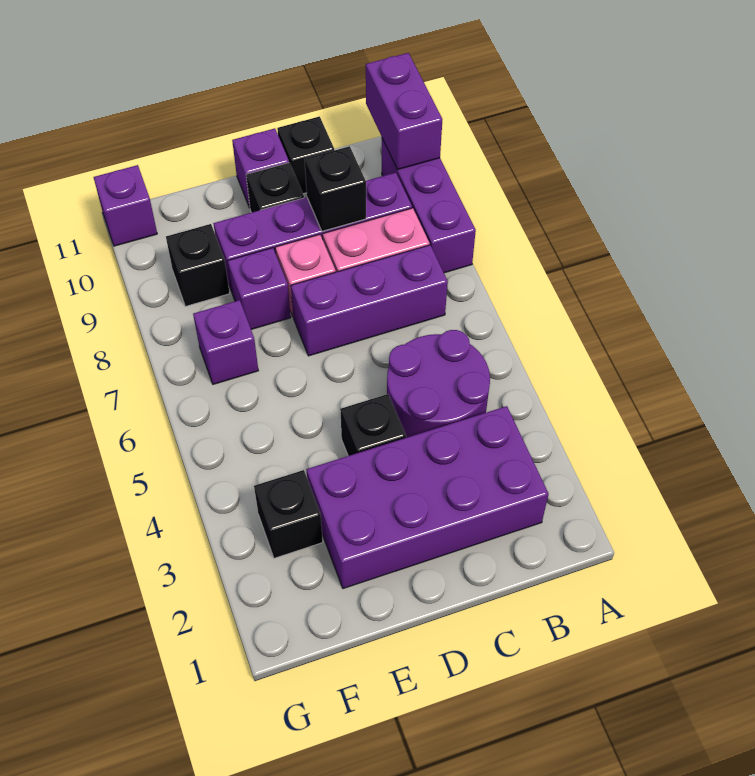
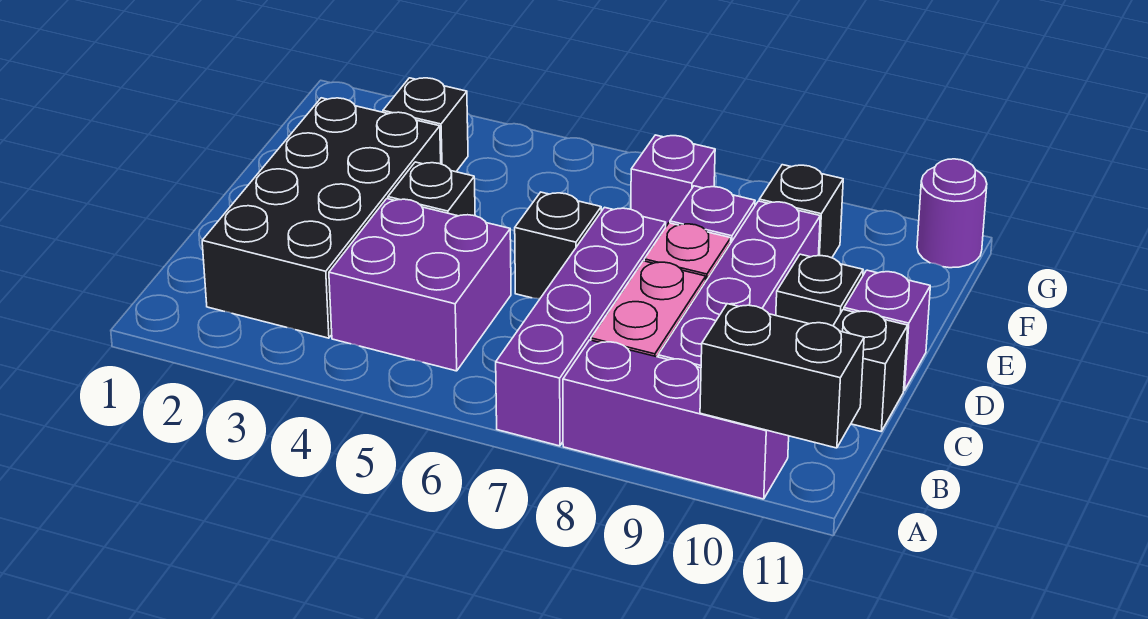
purple brick A10:A11 level 2 -> black brick A10:A11 level 2
purple brick B2:E3 level 1 -> black brick B2:E3 level 1
purple round brick B4:C5 level 1 -> purple brick B4:C5 level 1
purple brick B7:D7 level 1 -> purple brick A7:D7 level 1
black brick C9 level 2 -> black brick D6 level 1
purple brick G11 level 1 -> purple round brick G11 level 1

